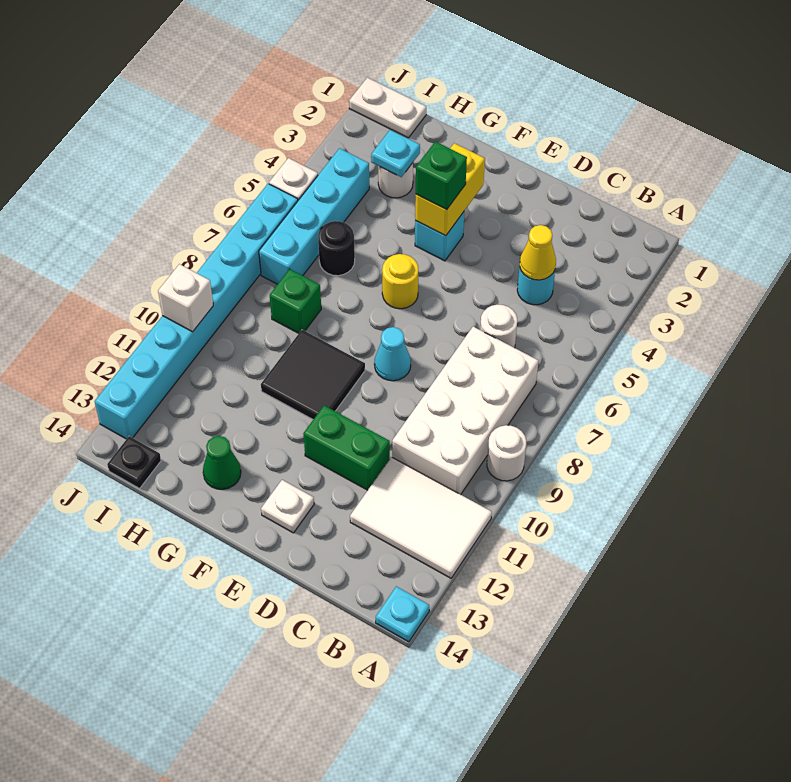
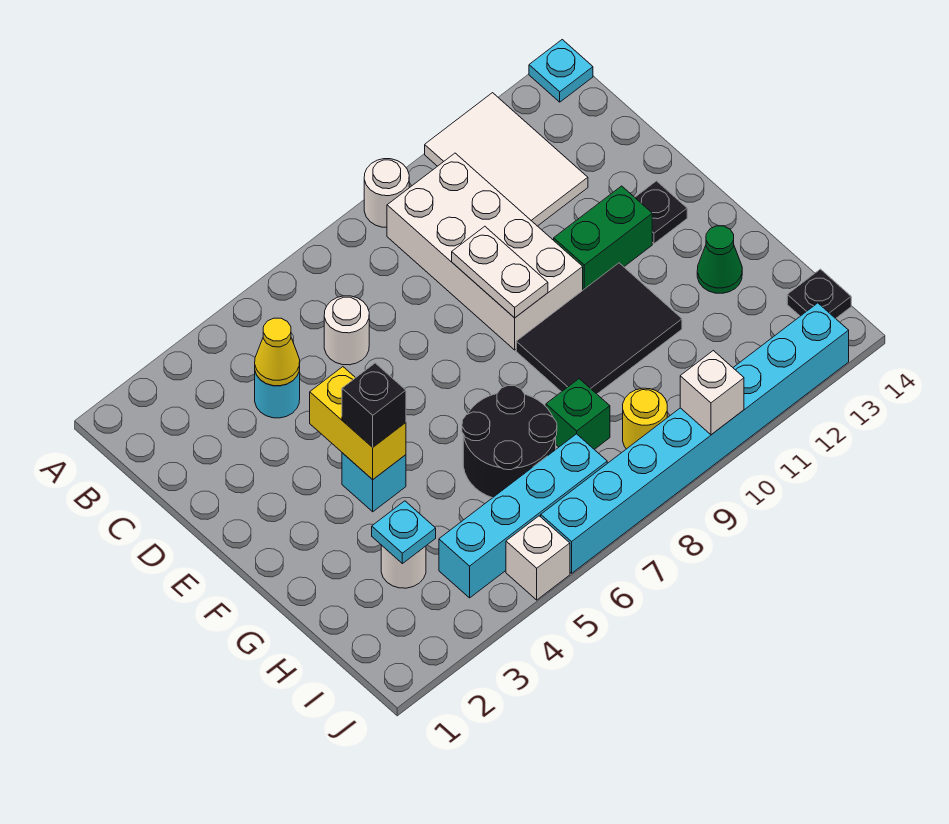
white brick B7:C10 level 1 -> white brick B9:E10 level 1
green brick D11:E11 level 1 -> green brick E11:E12 level 1
cyan cone E8 level 1 -> none
white plate E13 level 1 -> black plate E13 level 1
yellow brick F3:F4 level 2 -> yellow brick E4:F4 level 2
green brick F4 level 3 -> black brick F4 level 3
yellow round brick F6 level 1 -> yellow round brick I9 level 1
black tile F9:G10 level 1 -> black tile F9:G11 level 1
black round brick H6 level 1 -> black round brick G6:H7 level 1
white plate I1:J1 level 1 -> white plate D9:E9 level 2

